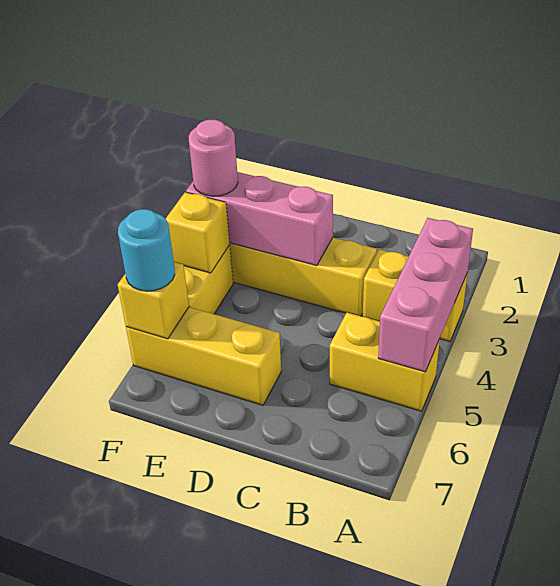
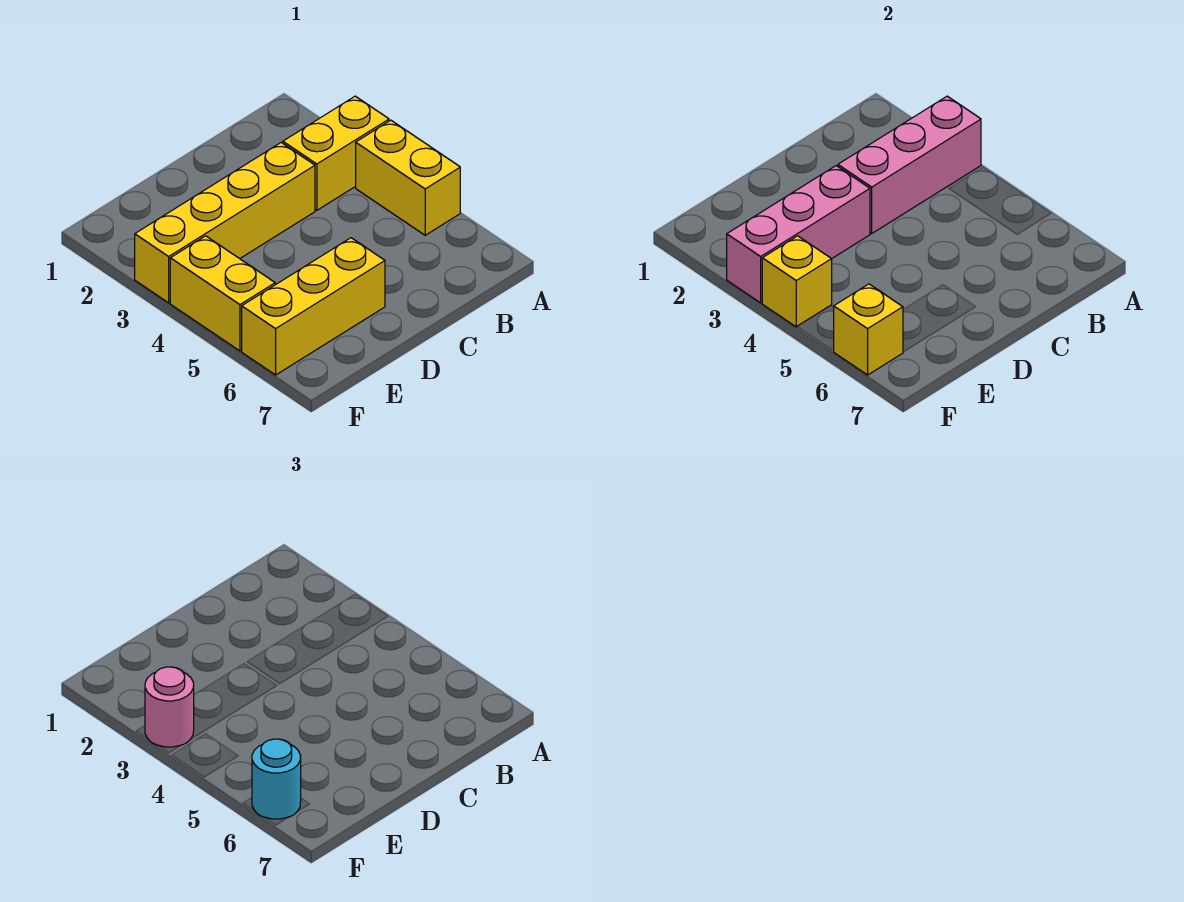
pink brick A3:A5 level 2 -> pink brick A3:C3 level 2
yellow brick A5:B5 level 1 -> yellow brick A4:A5 level 1

